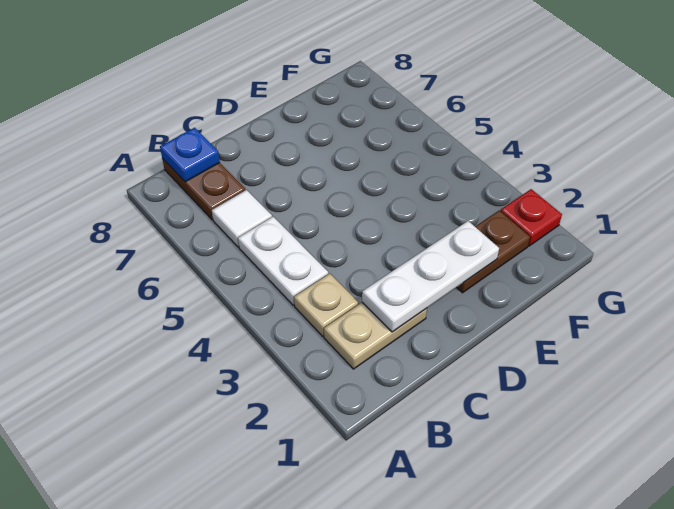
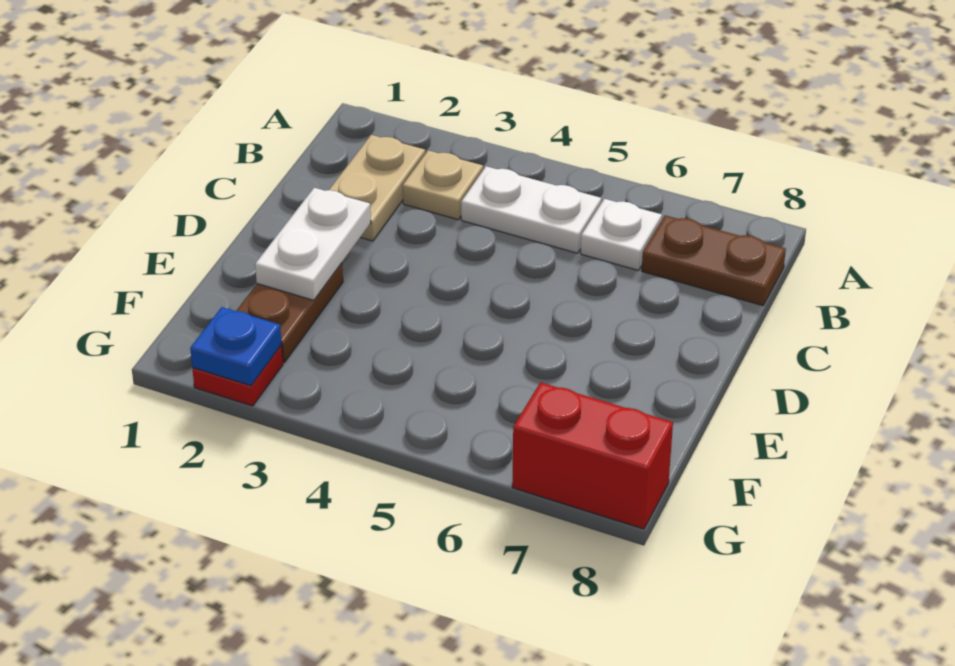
white tile B6 level 1 -> white plate B6 level 1
blue plate B8 level 2 -> blue plate G2 level 2
white plate C2:E2 level 2 -> white plate D2:E2 level 2
none -> red brick G7:G8 level 1

